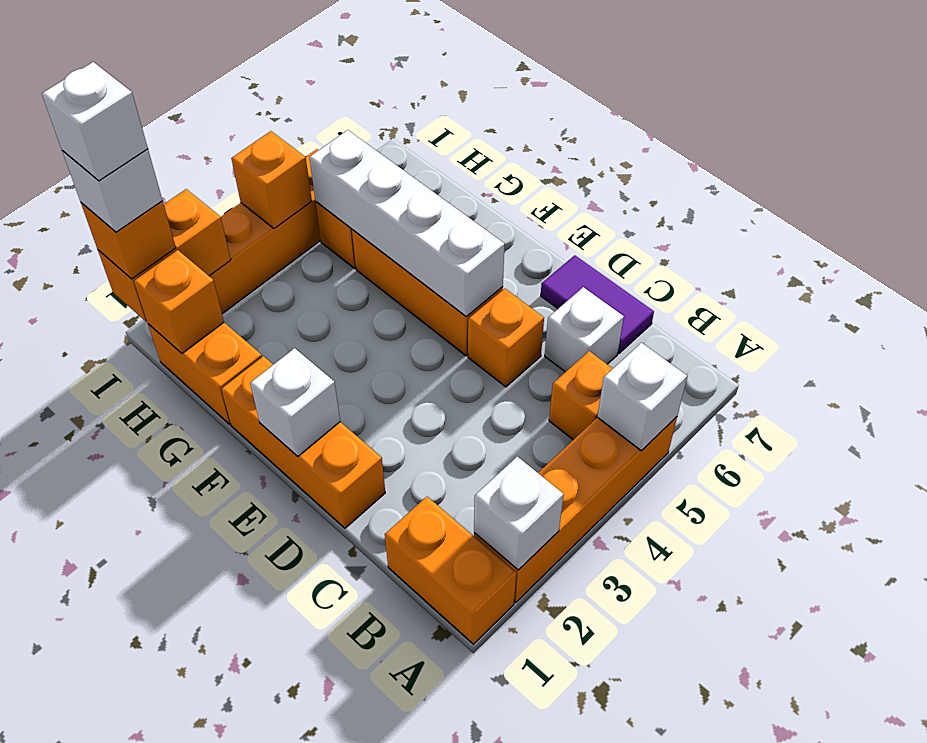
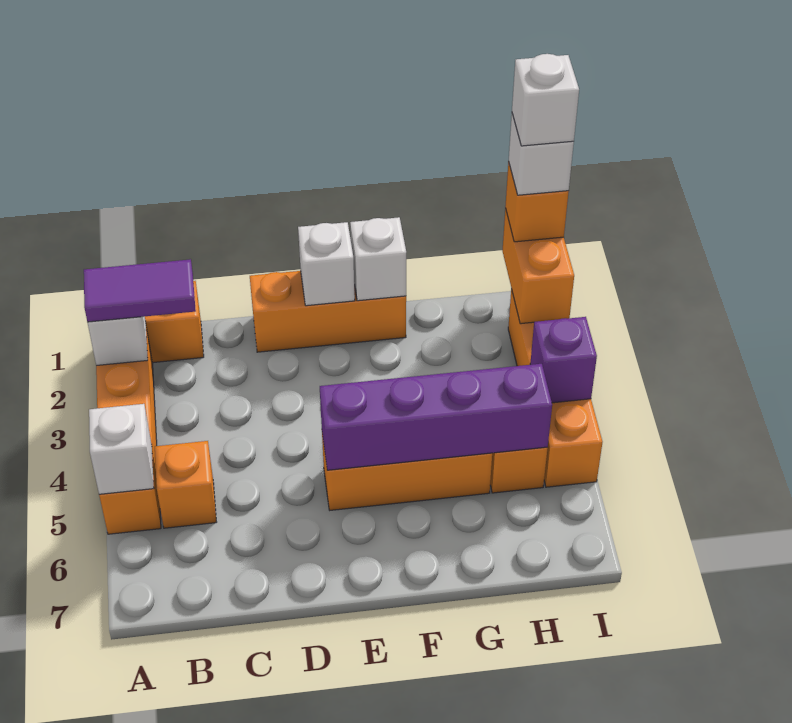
white brick C6 level 1 -> white brick F1 level 2
purple tile C7:D7 level 1 -> purple tile A2:B2 level 3
orange brick D5 level 1 -> none
white brick E5:H5 level 2 -> purple brick E5:H5 level 2
orange brick G1:H1 level 1 -> none
orange brick H1 level 2 -> none
orange brick I4 level 2 -> purple brick I4 level 2

